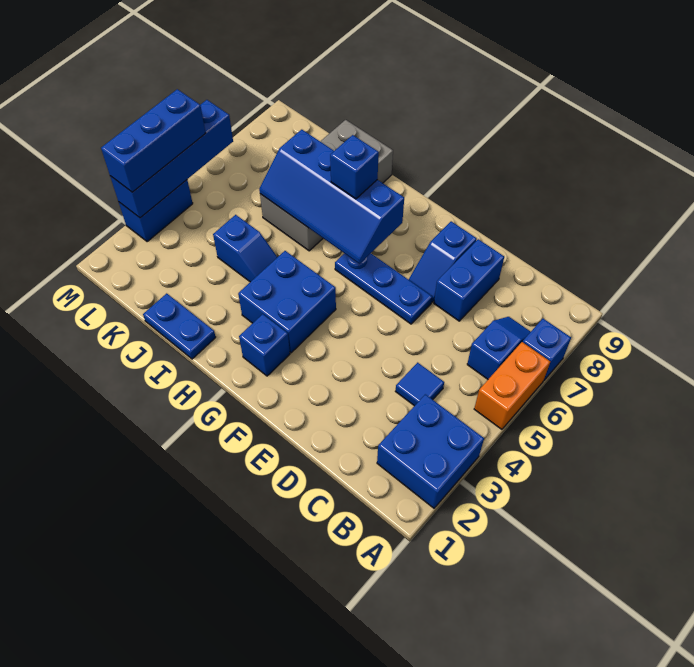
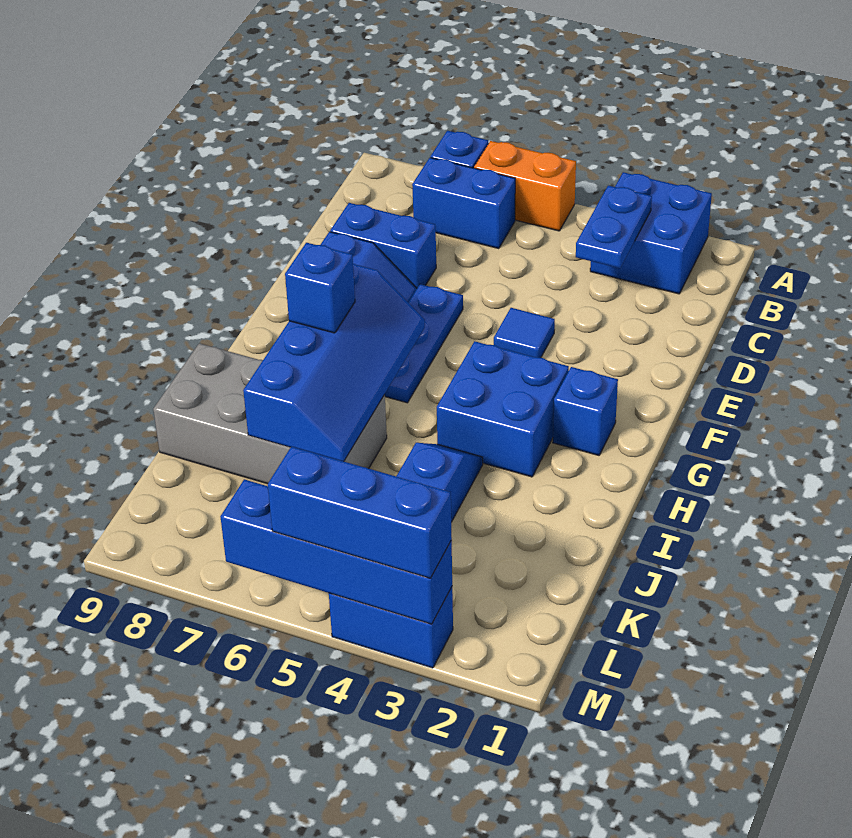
blue slope B6:B7 level 1 top 6 -> blue brick B6:B7 level 1
blue tile C4 level 1 -> blue tile E4 level 1
blue plate I1:J1 level 1 -> blue plate B3:C3 level 2

